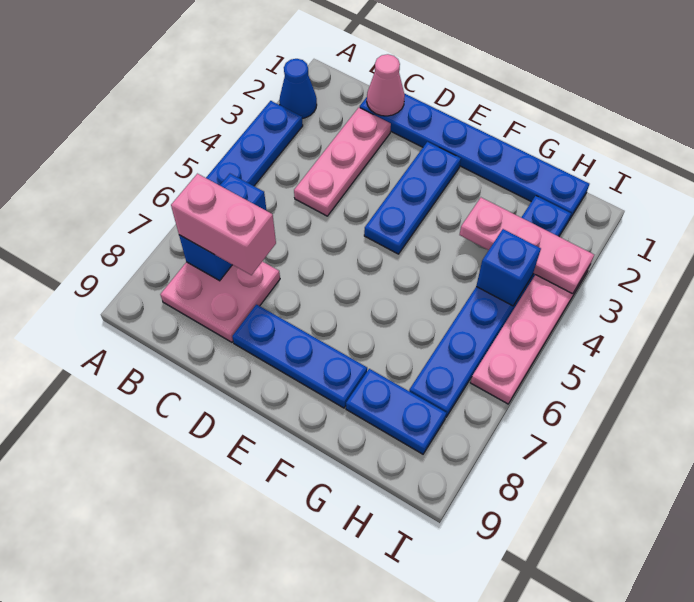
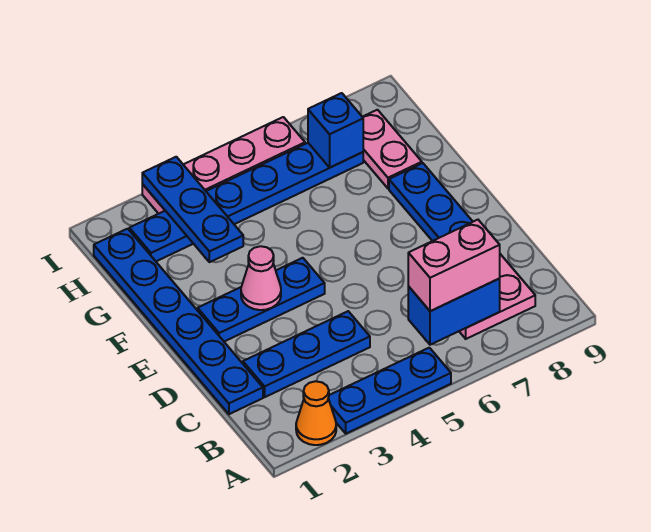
blue cone A2 level 1 -> orange cone A2 level 1
pink brick B7:C7 level 3 -> pink brick B6:B7 level 3
pink cone C1 level 2 -> pink cone E3 level 2
pink plate C2:C4 level 1 -> blue plate C2:C4 level 1
pink plate G3:I3 level 2 -> blue plate G3:I3 level 2
blue plate G8:H8 level 1 -> pink plate G8:H8 level 1
blue brick H4 level 2 -> blue brick H7 level 2

